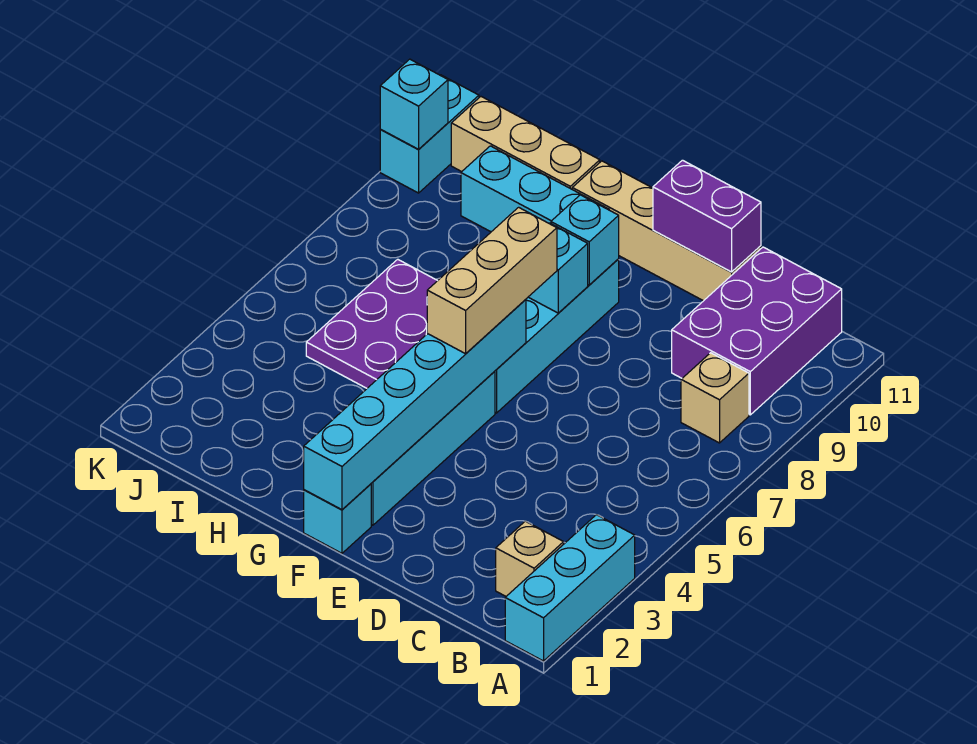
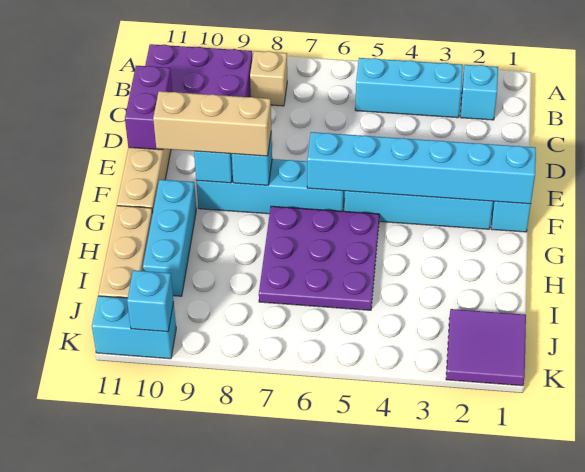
cyan brick A1:A3 level 1 -> cyan brick B3:B5 level 1
tan brick B2 level 1 -> cyan brick B2 level 1
tan brick F5:F7 level 3 -> tan brick F8:F10 level 3
none -> purple tile J1:K2 level 1

